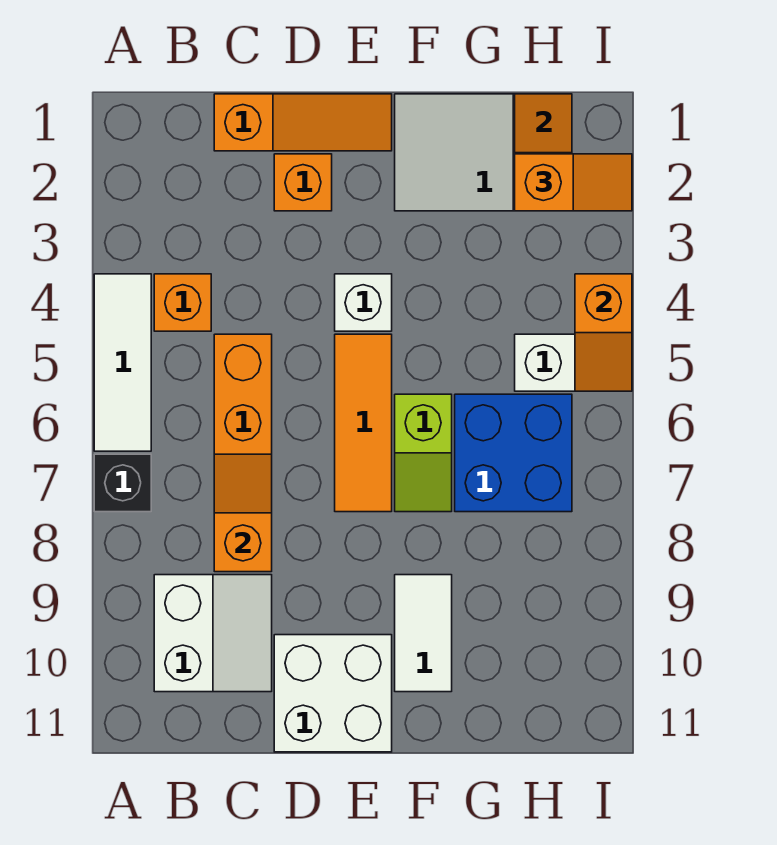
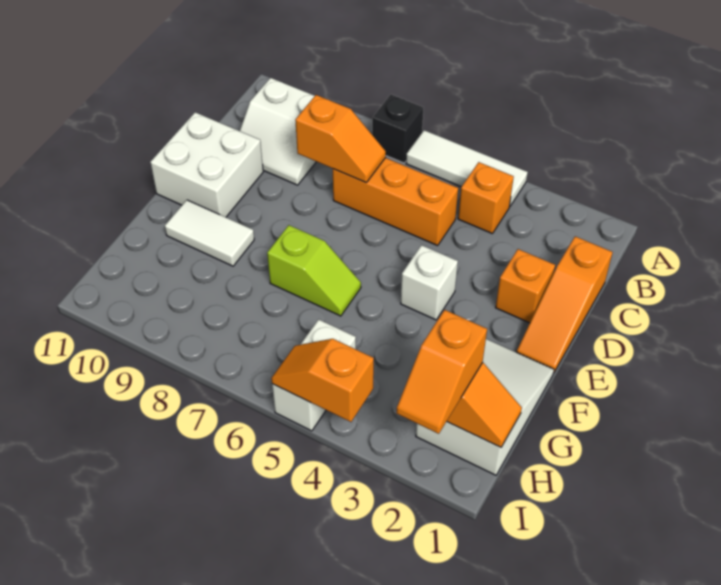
orange tile E5:E7 level 1 -> none
lime slope F6:F7 level 1 top 6 -> lime slope F6:F7 level 1 top 7
blue brick G6:H7 level 1 -> none

